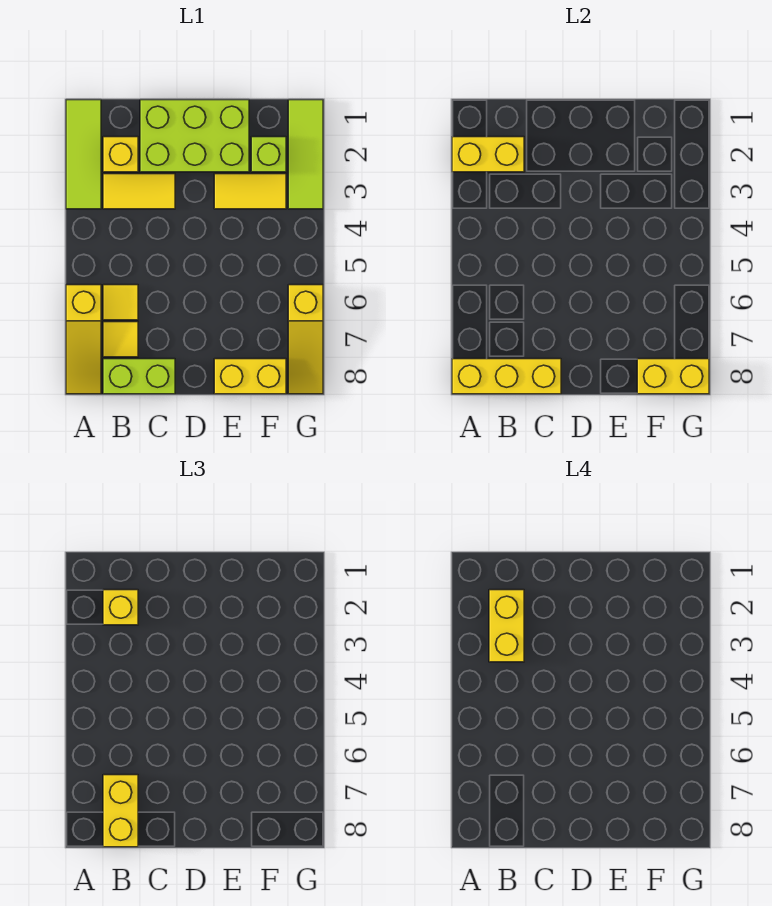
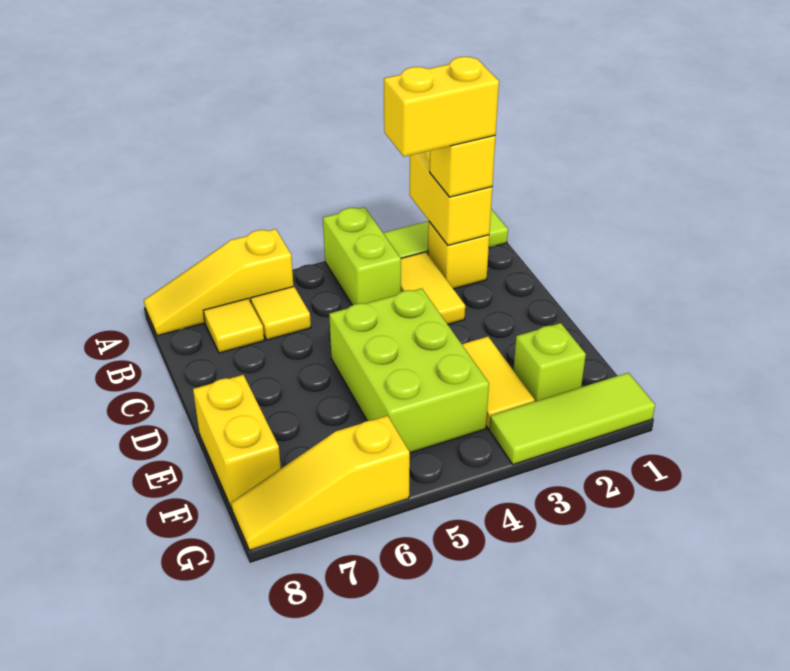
yellow brick A8:C8 level 2 -> none
yellow brick B7:B8 level 3 -> none
lime brick B8:C8 level 1 -> lime brick A4:B4 level 1
lime brick C1:E2 level 1 -> lime brick D4:F5 level 1
yellow brick F8:G8 level 2 -> none

